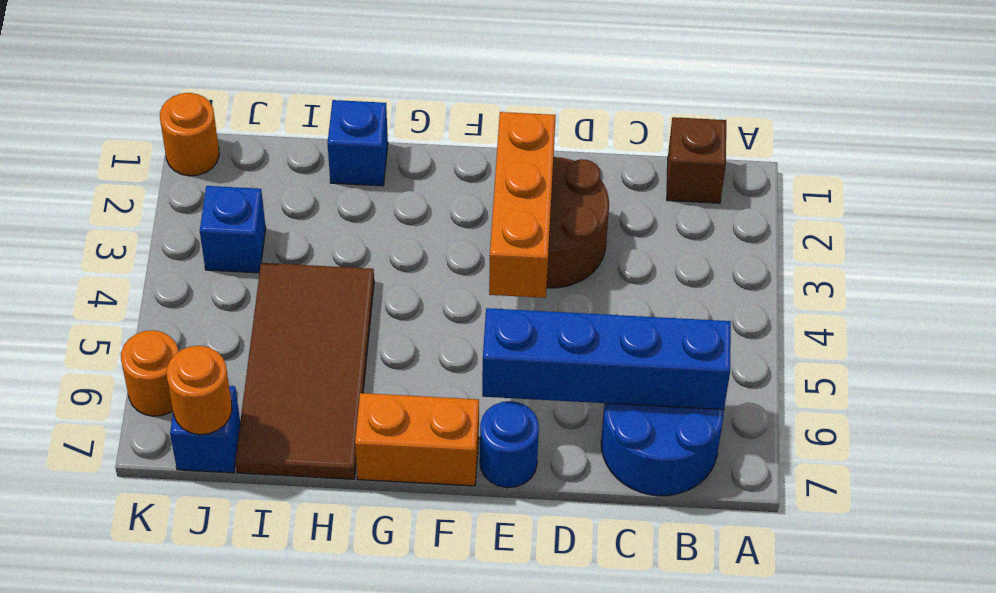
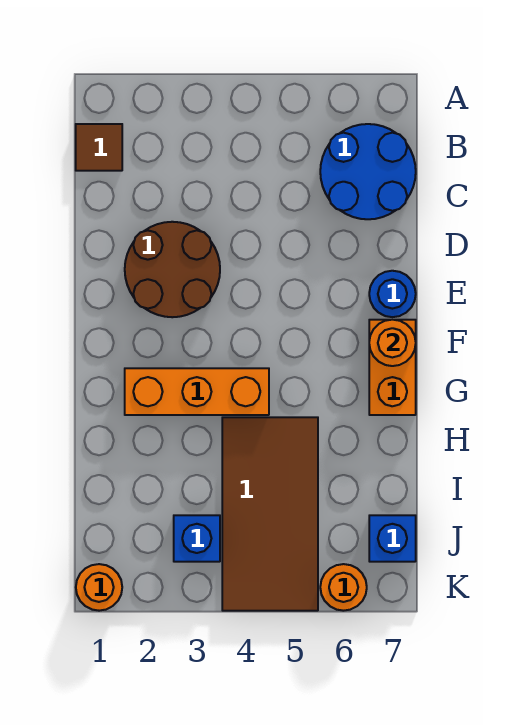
brown brick B1 level 1 -> brown tile B1 level 1
blue brick B6:E6 level 2 -> none
orange brick E2:E4 level 2 -> orange brick G2:G4 level 1
blue brick H1 level 1 -> none
brown tile H4:I7 level 1 -> brown tile H4:K5 level 1
orange round brick J7 level 2 -> orange round brick F7 level 2

